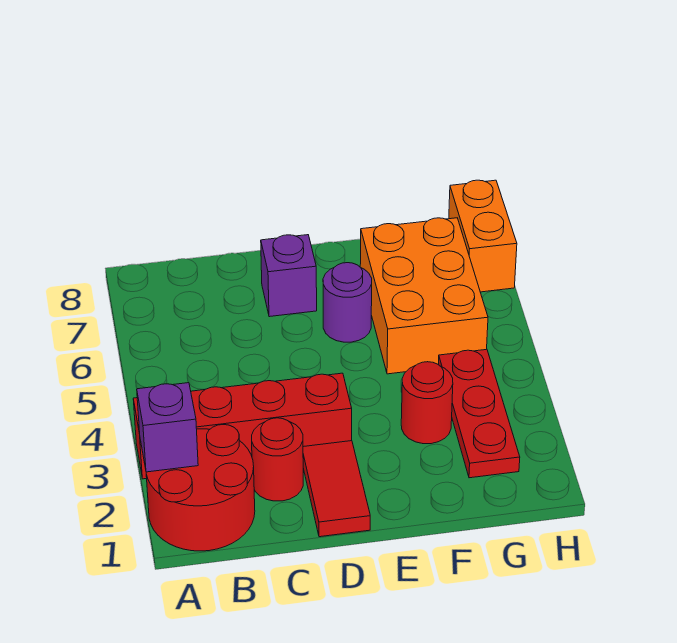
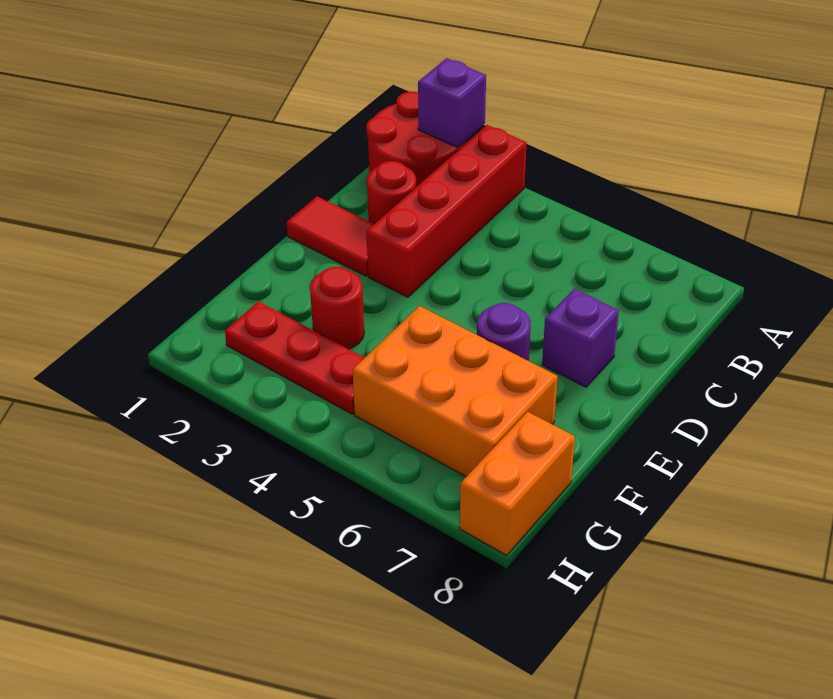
orange brick H7:H8 level 1 -> orange brick G8:H8 level 1

